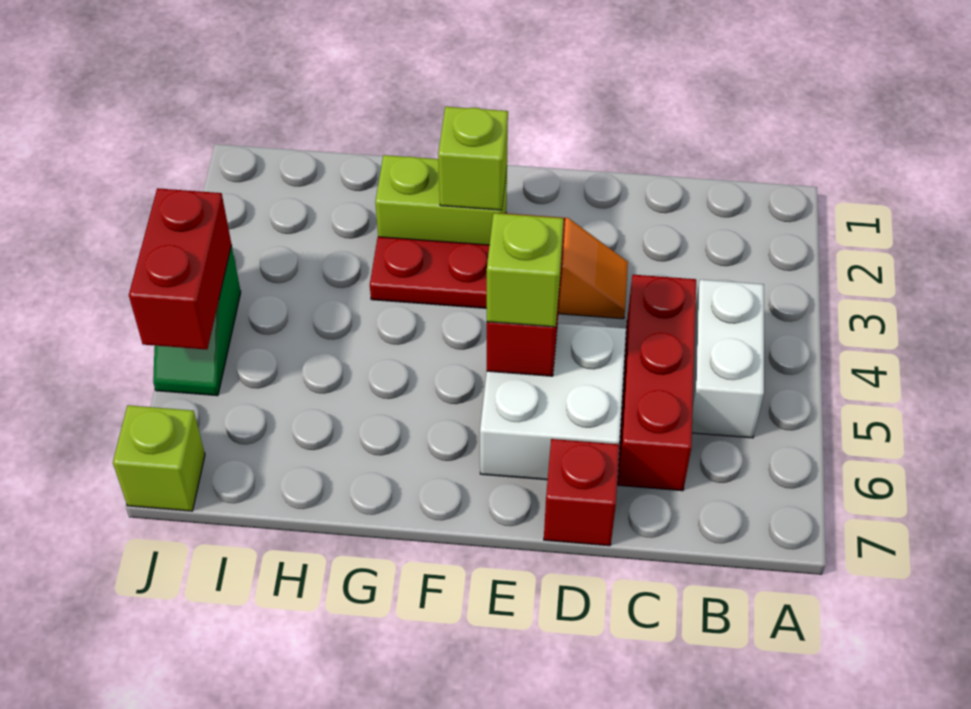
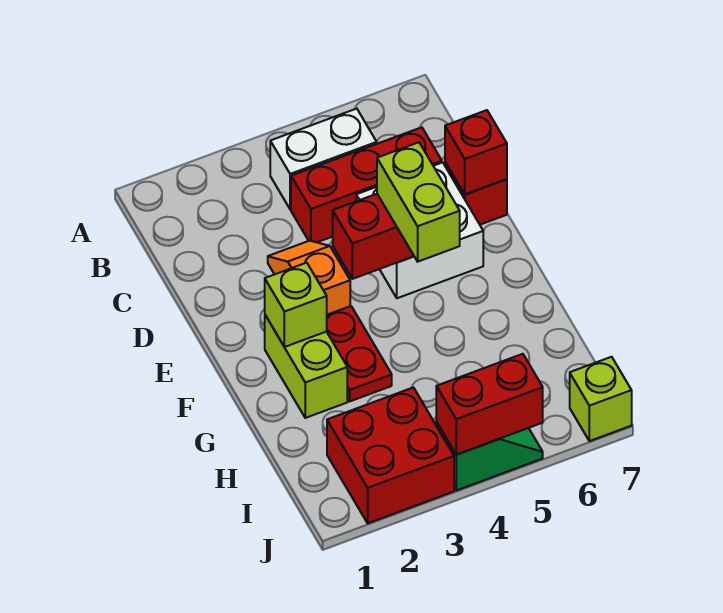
none -> red brick D7 level 2
lime brick E5 level 3 -> lime brick E5:F5 level 3
none -> red brick I2:J3 level 1

